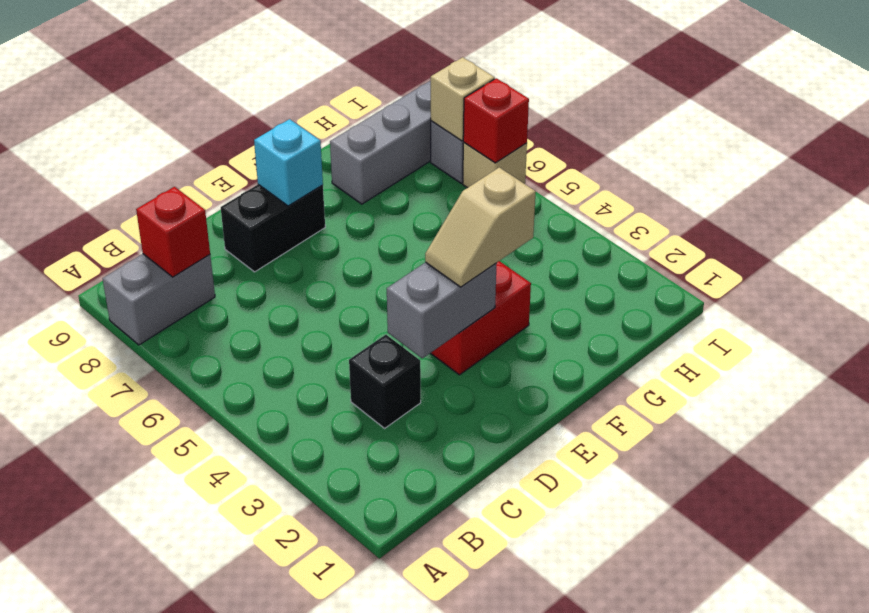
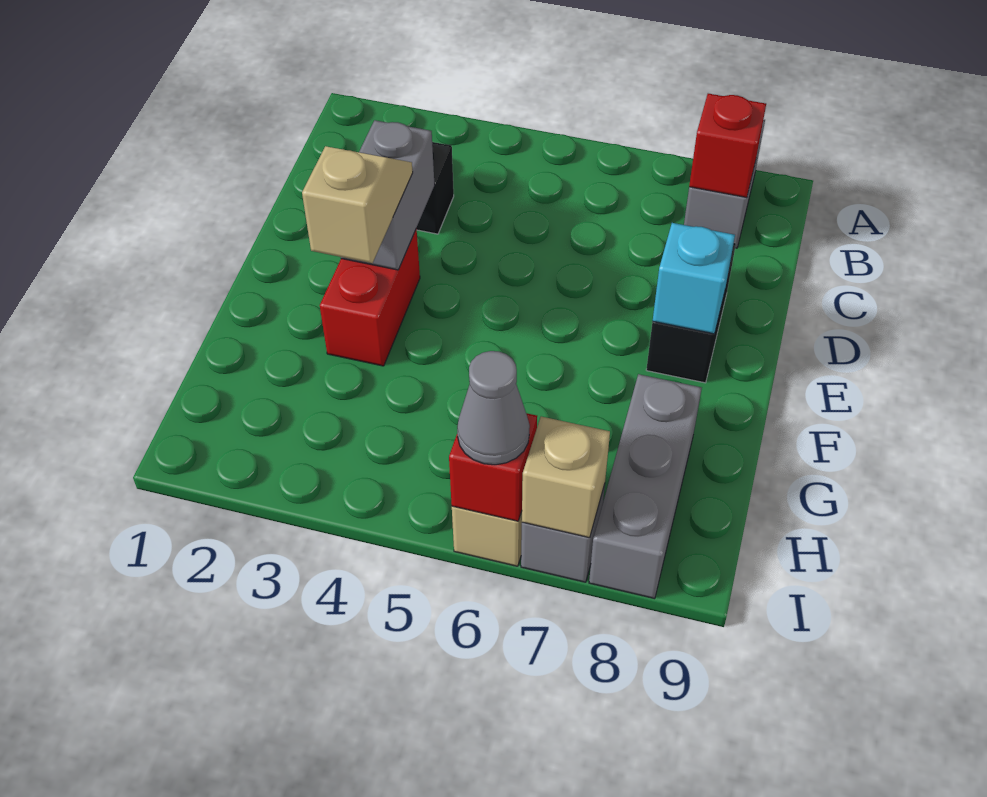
none -> grey cone I6 level 3

